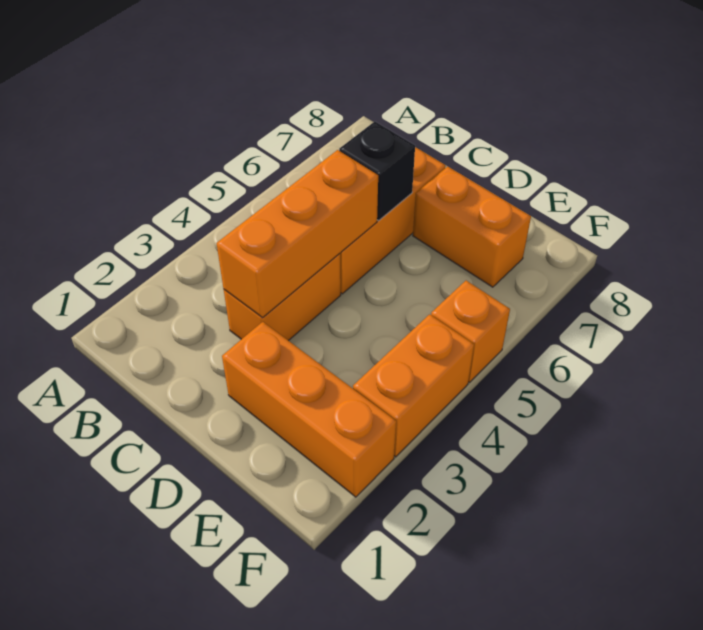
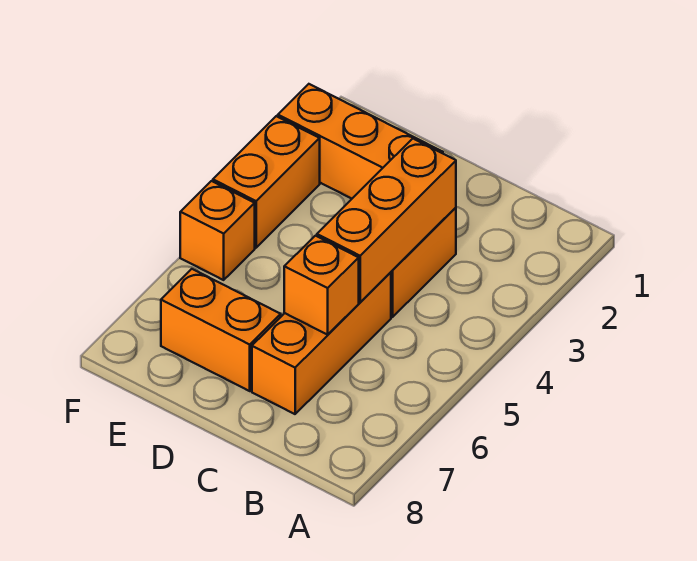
black brick C6 level 2 -> orange brick C6 level 2

